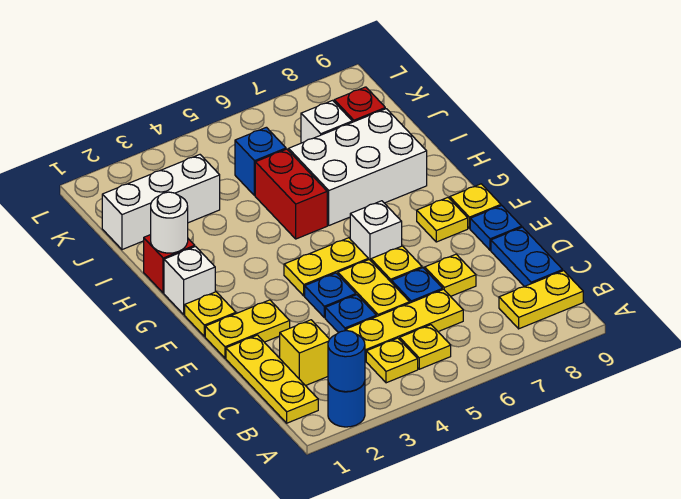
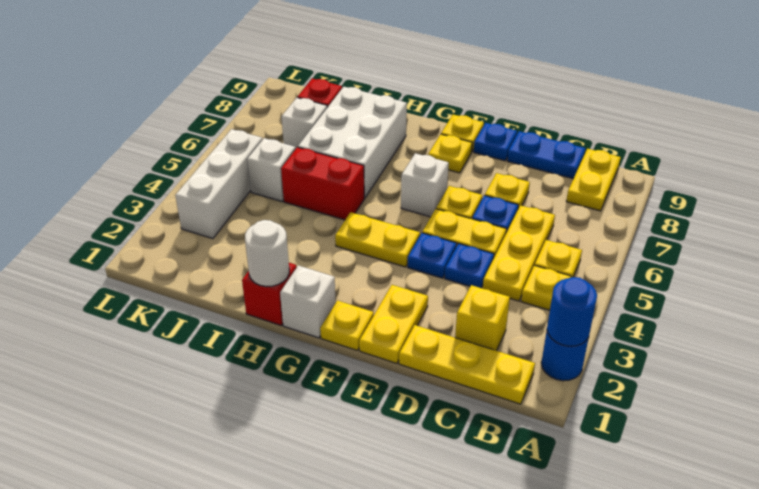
yellow plate F4:F5 level 1 -> yellow plate F4:G4 level 1
white brick J1:J3 level 1 -> white brick K3:K5 level 1
blue brick J5 level 1 -> white brick J5 level 1

